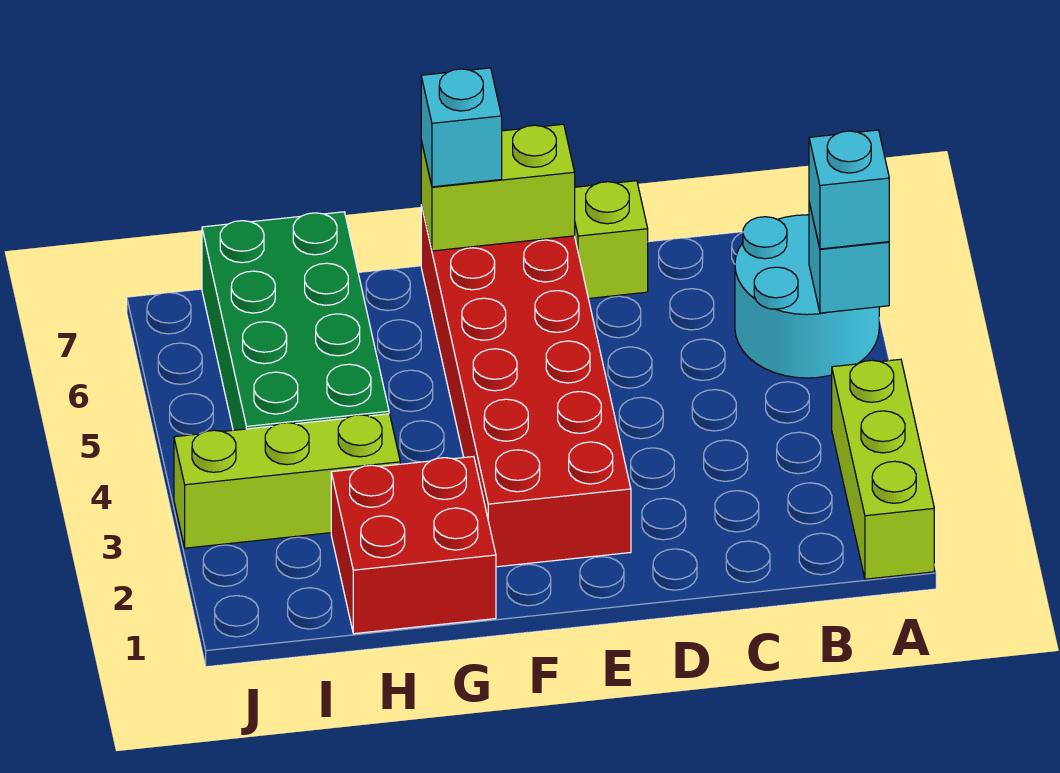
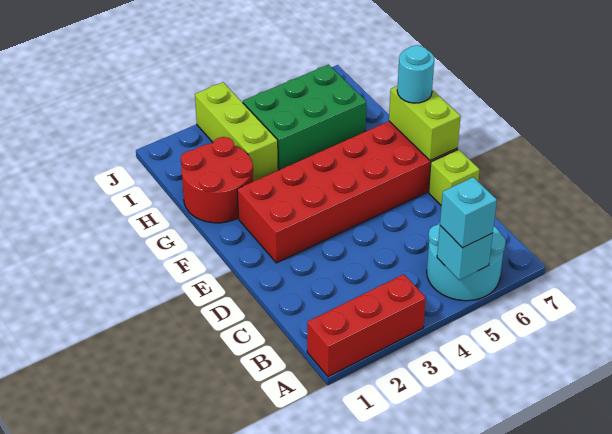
lime brick A1:A3 level 1 -> red brick A1:A3 level 1
cyan brick F7 level 3 -> cyan round brick F7 level 3
red brick G1:H2 level 1 -> red round brick G1:H2 level 1
green brick H4:I7 level 1 -> green brick H4:I6 level 1

